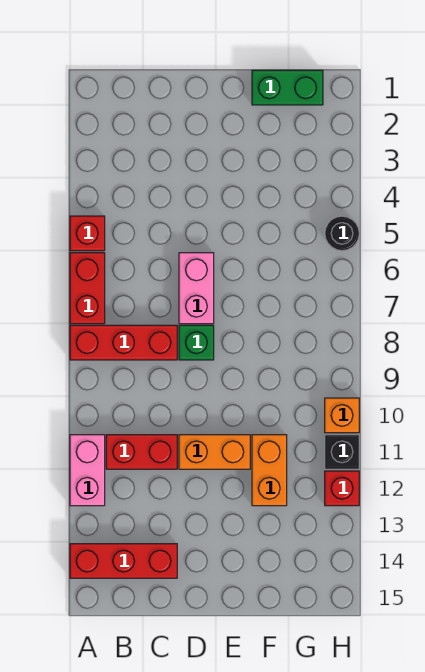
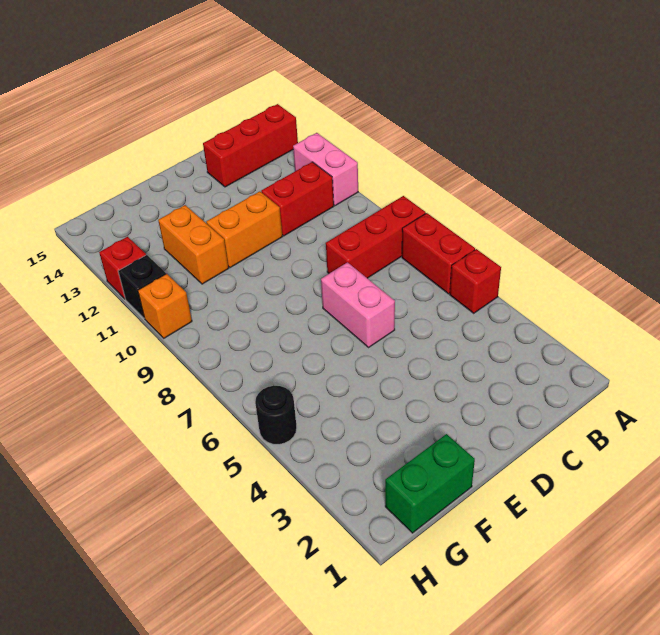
green brick D8 level 1 -> none

